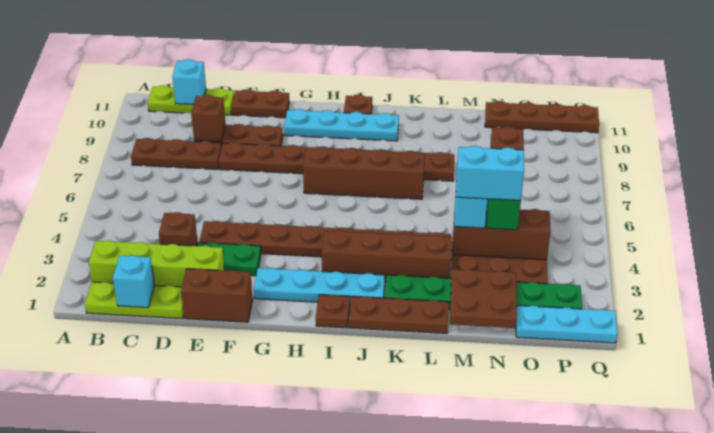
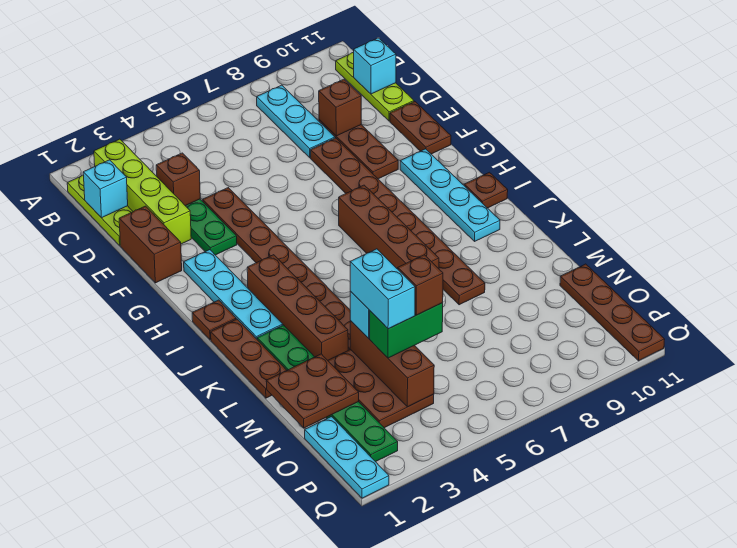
brown plate B8:D8 level 1 -> cyan plate B8:D8 level 1

